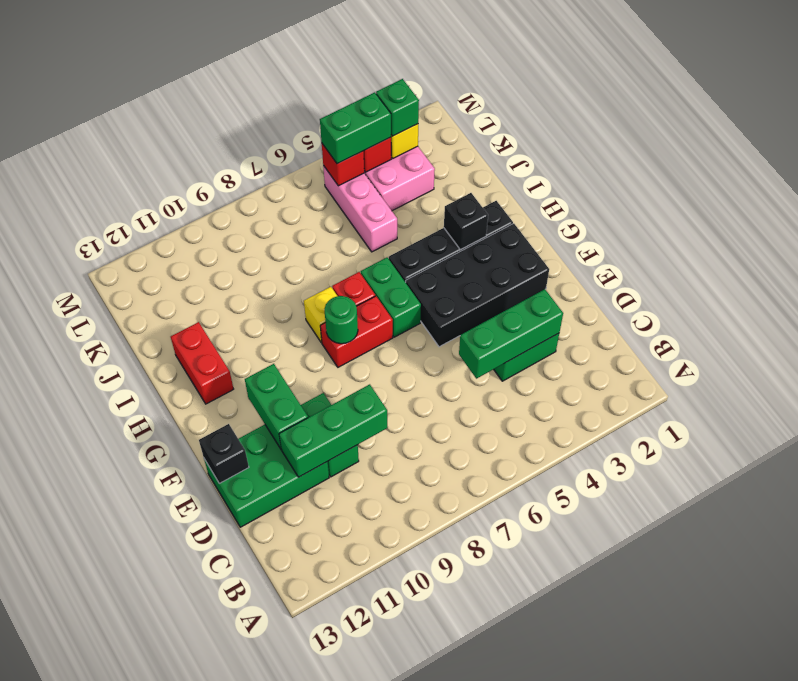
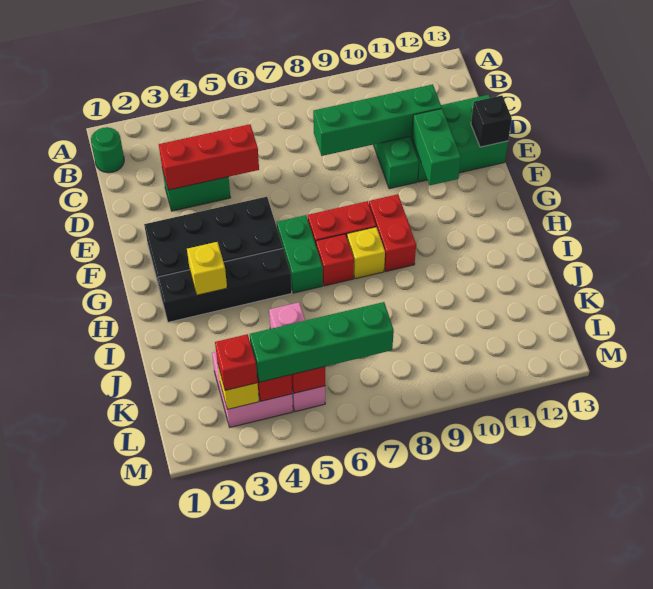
green brick D3:D5 level 2 -> red brick D3:D5 level 2
green brick D9:D11 level 2 -> green brick D8:D11 level 2
green round brick G8 level 2 -> green round brick B1 level 1
black brick H3 level 2 -> yellow brick H3 level 2
red brick H12:I12 level 1 -> red brick G9:H9 level 1
green brick L3 level 3 -> red brick L3 level 3
green brick L4:L5 level 3 -> green brick L4:L7 level 3

